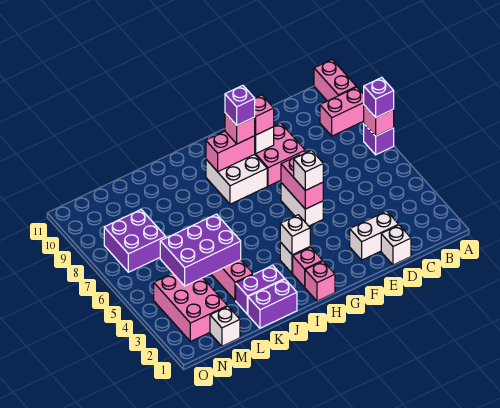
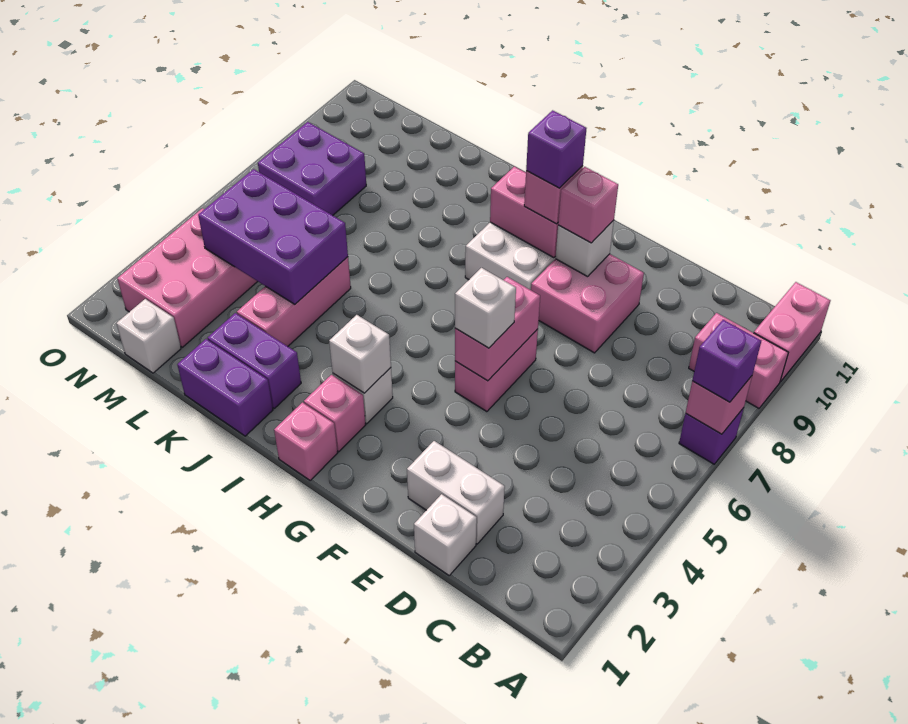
white brick F5:F6 level 1 -> pink brick F5:F6 level 1

